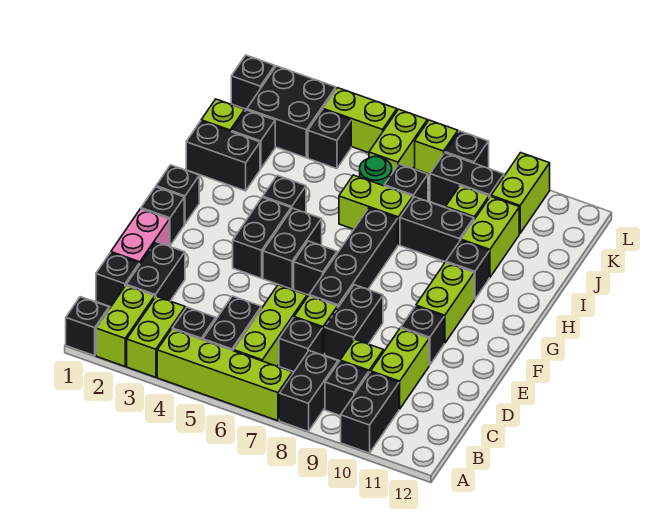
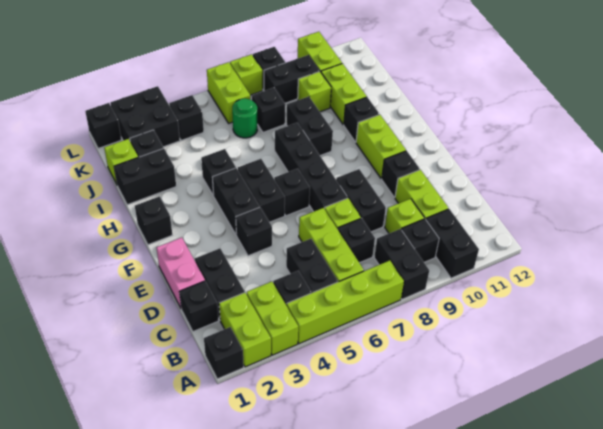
black brick F1 level 1 -> black brick E4 level 1
lime brick I6:I7 level 1 -> none
black brick I8:I9 level 1 -> black brick H8:I8 level 1
lime brick L4:L5 level 1 -> none

